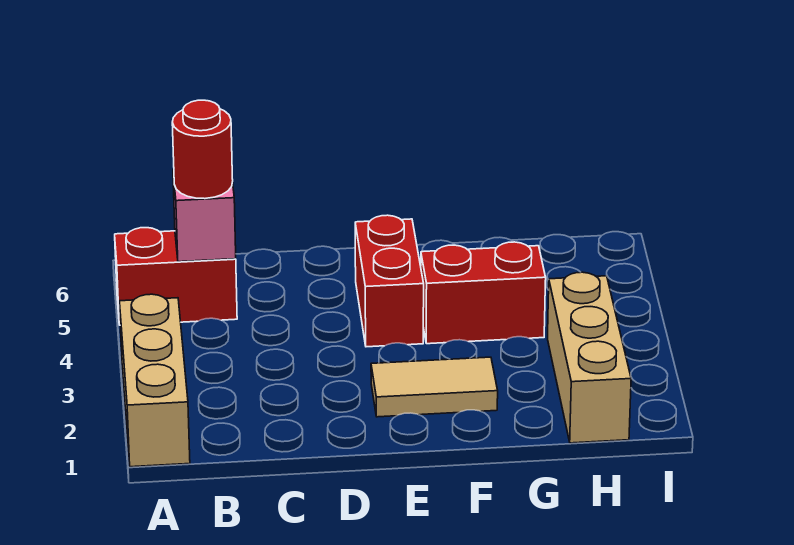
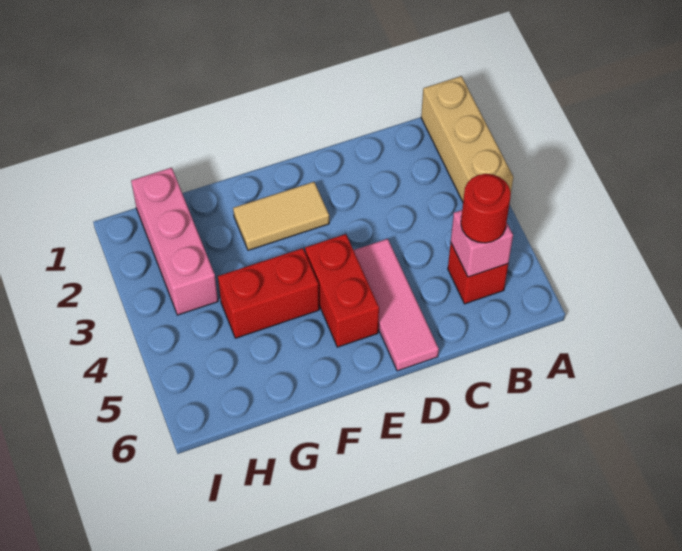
red brick A5:B5 level 1 -> red brick B5 level 1
none -> pink tile D4:D6 level 1
tan brick H1:H3 level 1 -> pink brick H1:H3 level 1

